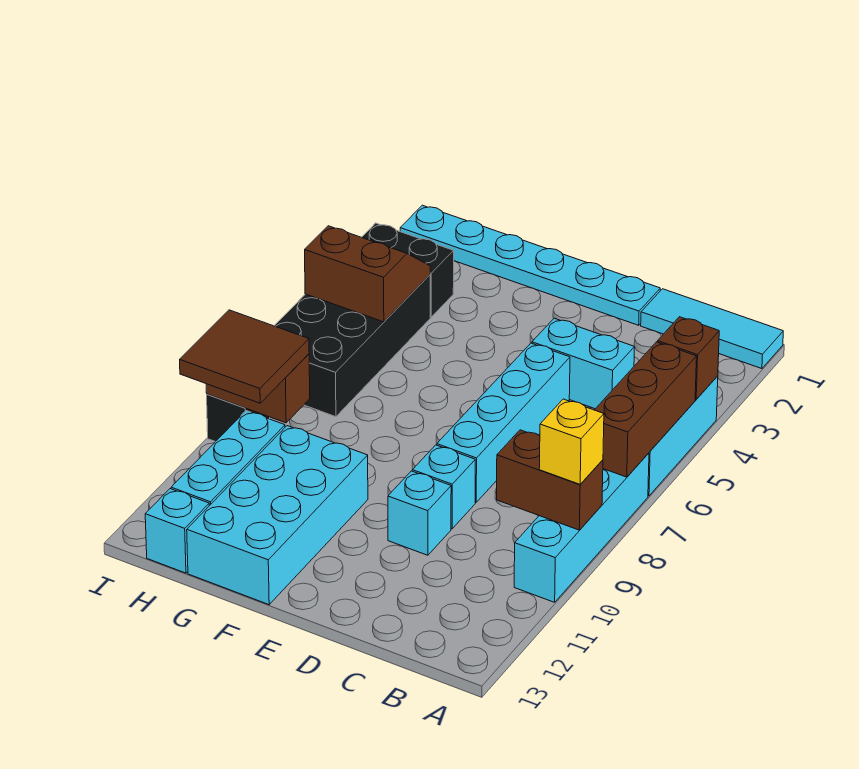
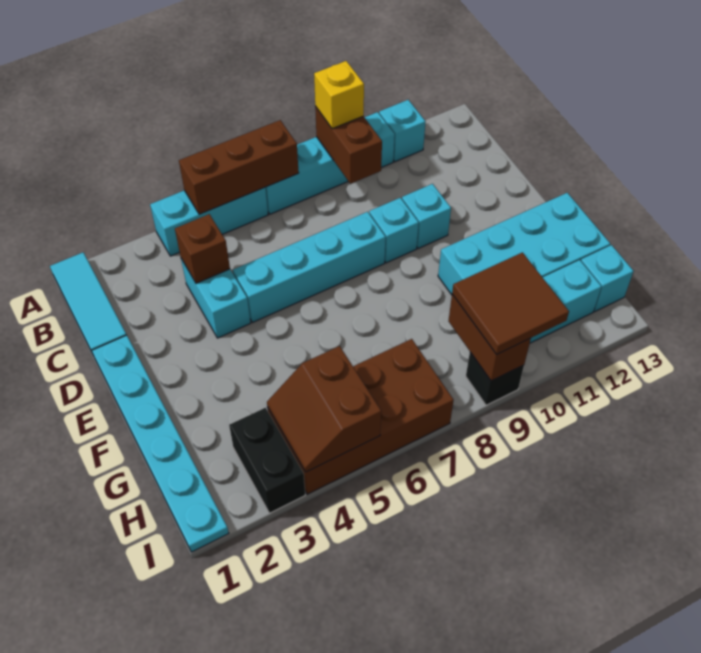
brown brick A4 level 2 -> brown brick C4 level 2
none -> cyan brick A11 level 1
black brick H4:I7 level 1 -> brown brick H4:I7 level 1

